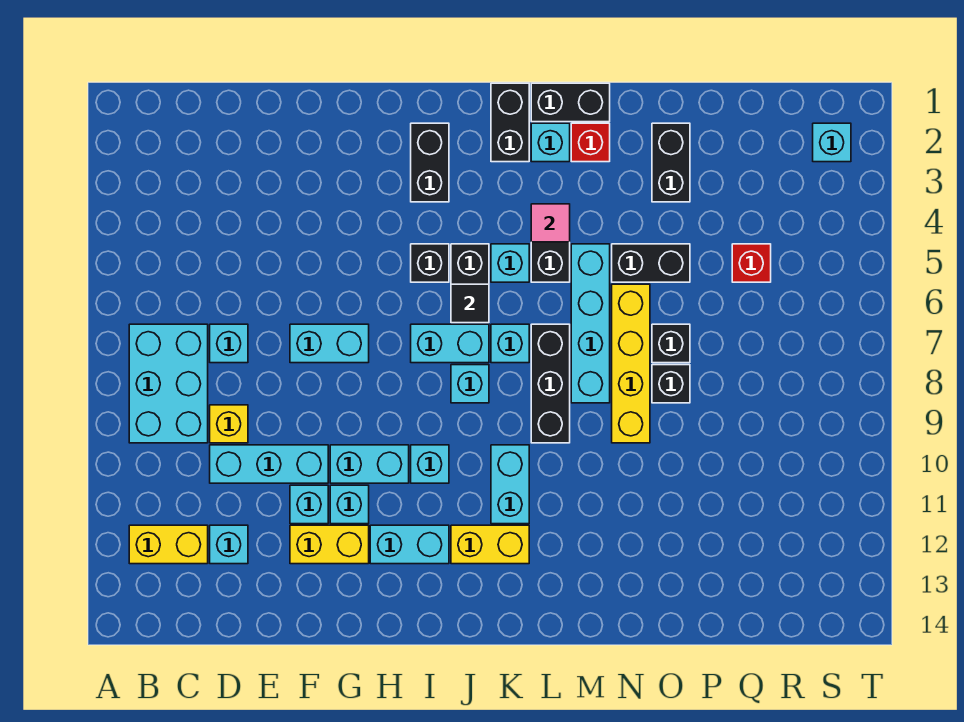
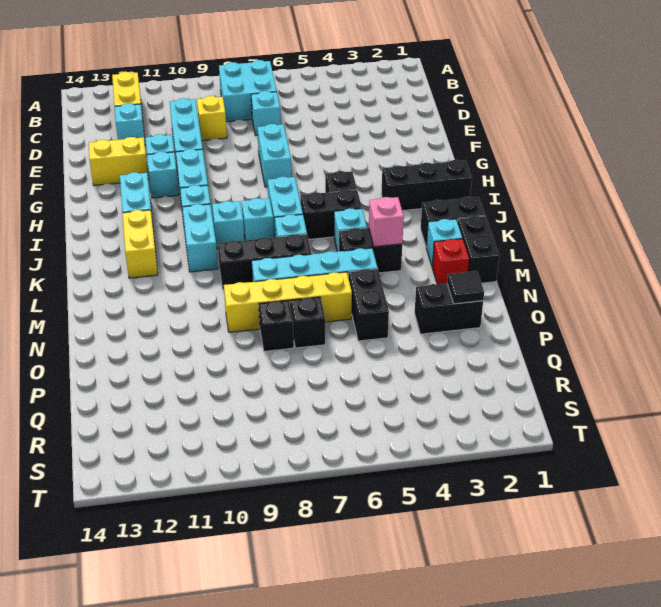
cyan brick B7:C9 level 1 -> cyan brick B7:C8 level 1
yellow brick F12:G12 level 1 -> yellow brick F12:F13 level 1
black brick I2:I3 level 1 -> black brick I1:I3 level 1
black tile J6 level 2 -> black tile O2 level 2
cyan brick K10:K11 level 1 -> cyan brick J10:K10 level 1
pink tile L4 level 2 -> pink brick L4 level 2
red brick Q5 level 1 -> none
cyan brick S2 level 1 -> cyan brick J9 level 1

